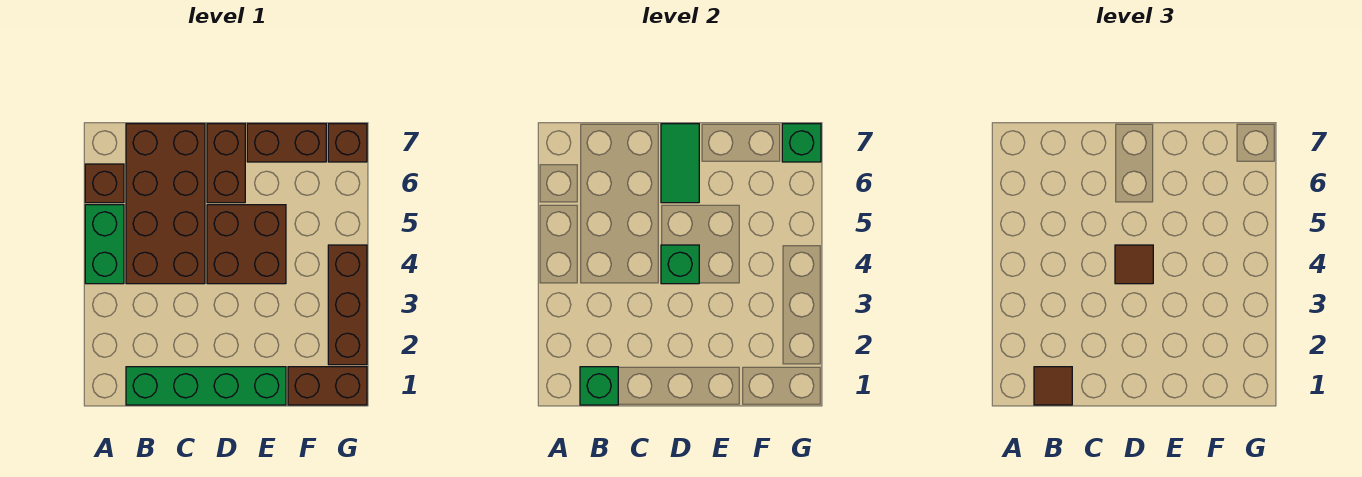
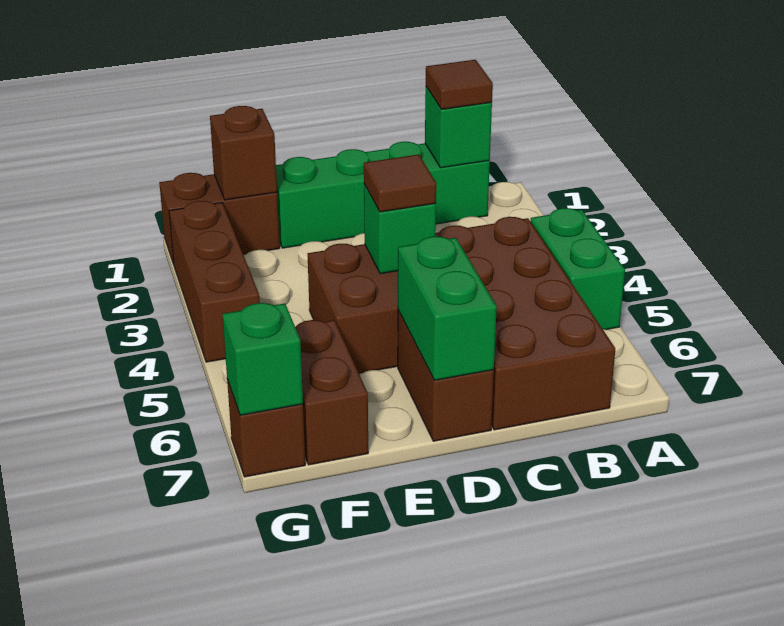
brown brick A6 level 1 -> brown brick F1 level 2
green tile D6:D7 level 2 -> green brick D6:D7 level 2
brown brick E7:F7 level 1 -> brown brick F6:F7 level 1

